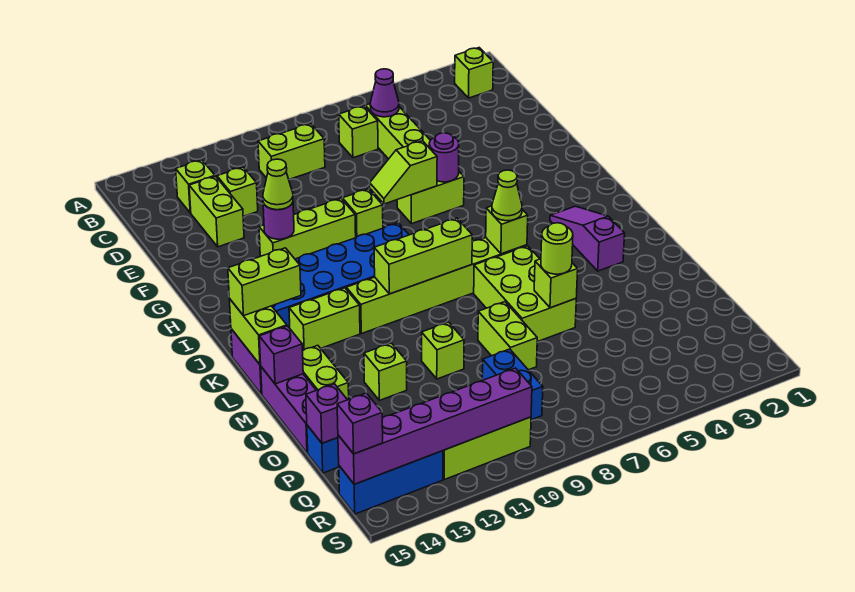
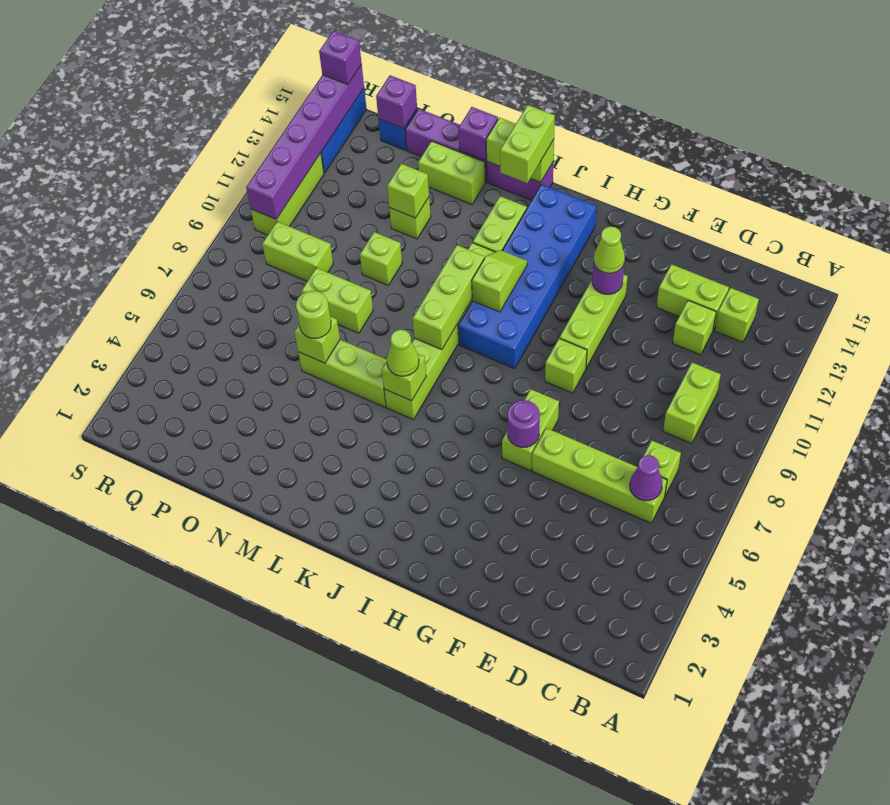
lime brick B2 level 1 -> lime brick N12 level 2
lime slope G7:G8 level 2 top 7 -> lime slope J10:J11 level 2 top 10
purple slope J3:L3 level 1 top L -> none
lime brick L6:N7 level 1 -> lime brick L6:N6 level 1
blue brick P9:Q9 level 1 -> lime brick P9:Q9 level 1

